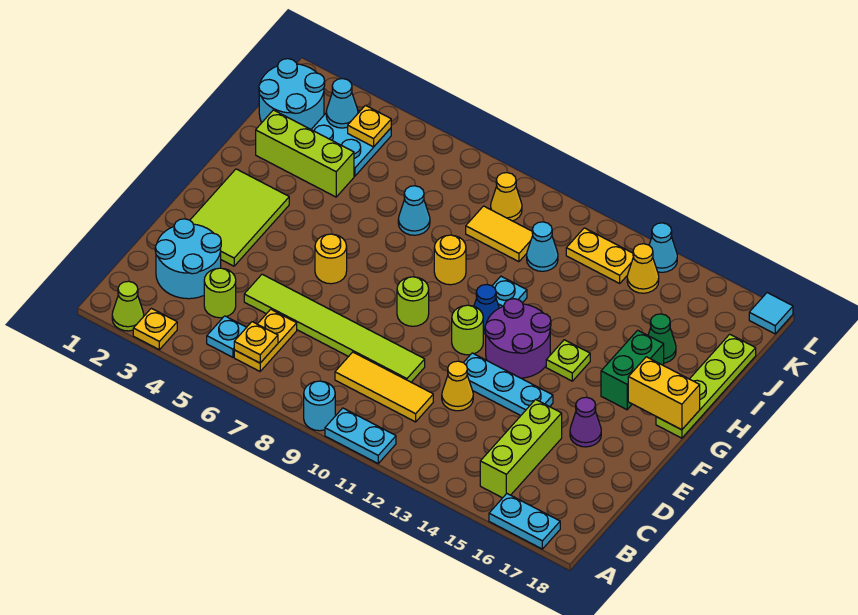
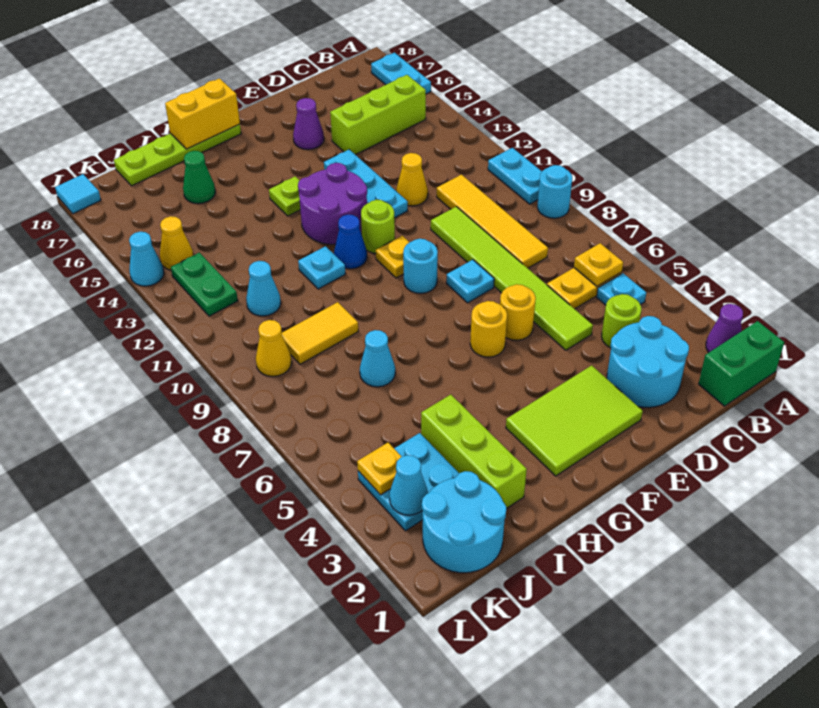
lime cone A2 level 1 -> purple cone A2 level 1
yellow plate A3 level 1 -> yellow plate F10 level 1
yellow tile C9:C11 level 1 -> yellow tile C8:C11 level 1
none -> cyan plate E8 level 1
lime round brick F9 level 1 -> cyan round brick F9 level 1
green brick G16:H16 level 1 -> green brick A1:B1 level 1
yellow brick G17:G18 level 2 -> yellow brick G18:H18 level 2
yellow round brick H9 level 1 -> yellow round brick E6 level 1
yellow tile J9:J10 level 1 -> yellow tile I9:J9 level 1
yellow plate K12:K13 level 1 -> green plate K12:K13 level 1

